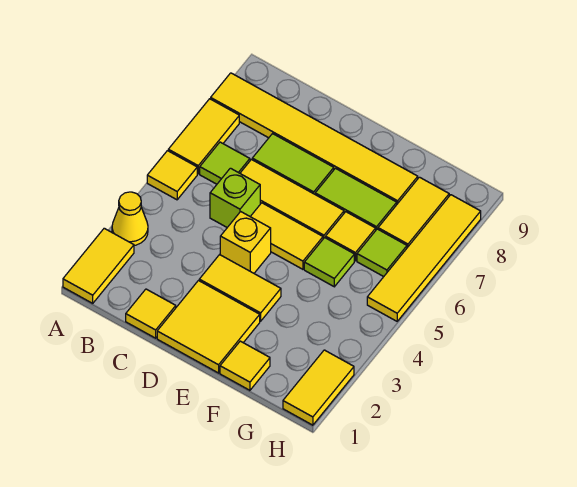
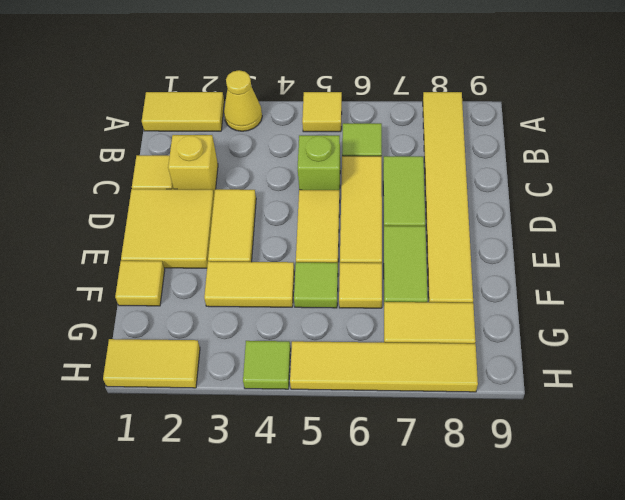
yellow tile A6:A7 level 1 -> yellow tile F3:F4 level 1
yellow brick D4 level 1 -> yellow brick C2 level 1
lime tile G6 level 1 -> lime tile H4 level 1

